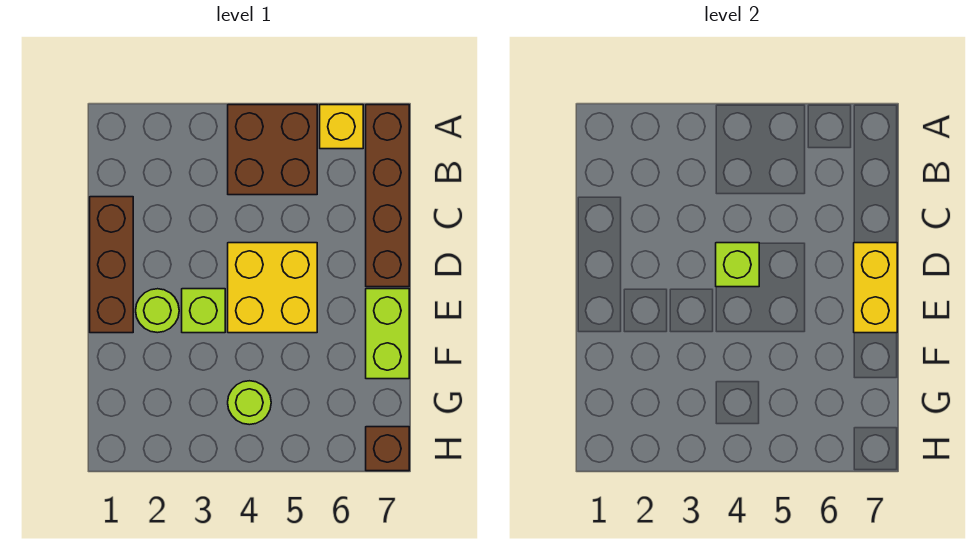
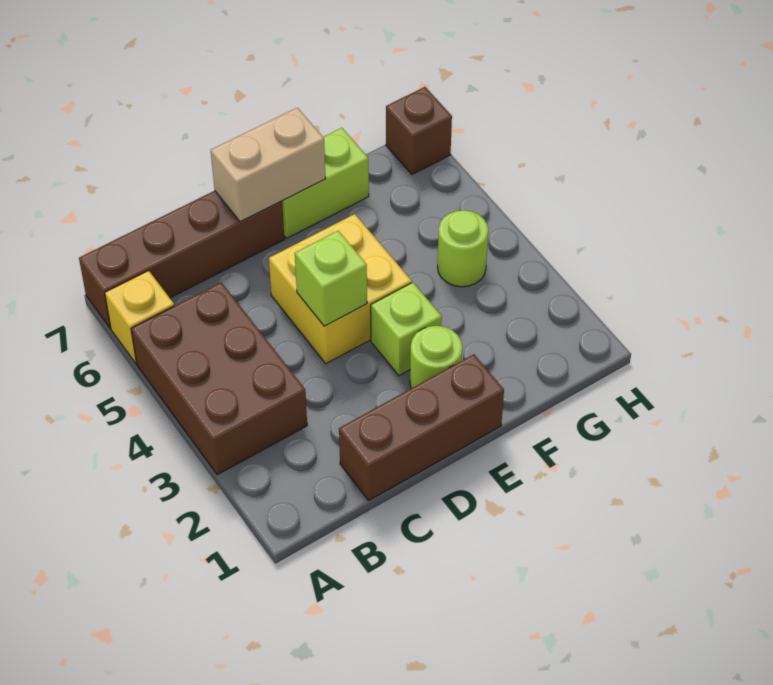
brown brick A4:B5 level 1 -> brown brick A3:B5 level 1
yellow brick D7:E7 level 2 -> tan brick D7:E7 level 2

